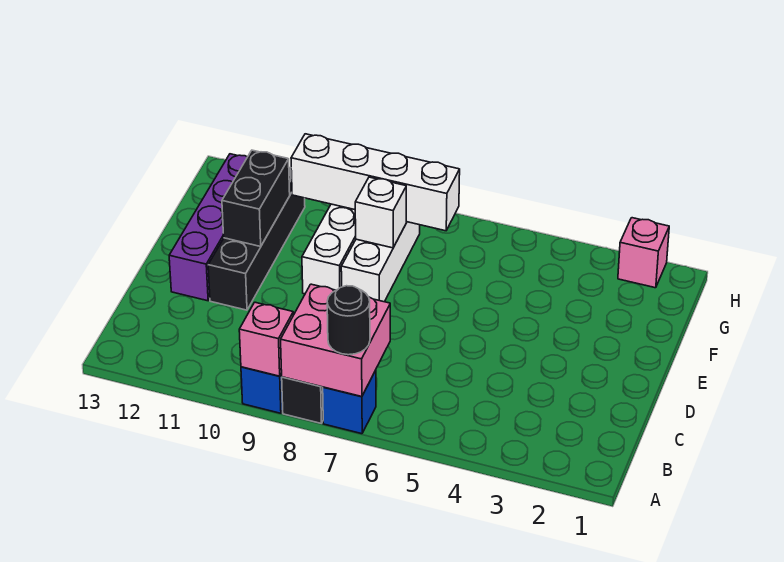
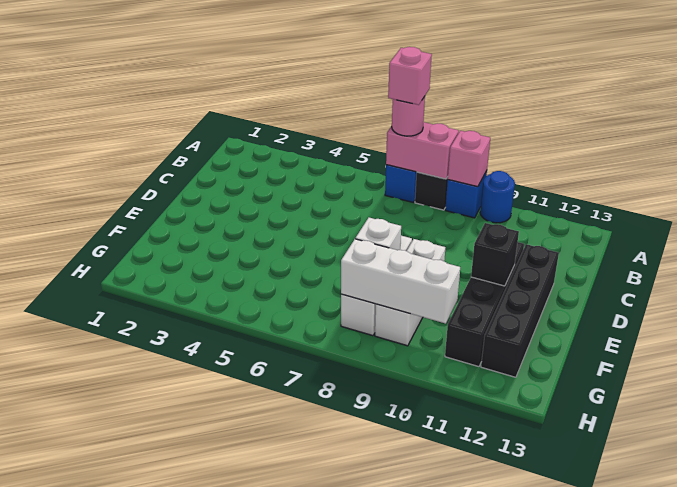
pink brick A7:B8 level 2 -> pink brick A7:A8 level 2
black round brick A7 level 3 -> pink round brick A7 level 3
none -> blue round brick A10 level 1
purple brick D12:G12 level 1 -> black brick D12:G12 level 1
black brick E11:F11 level 2 -> black brick E11 level 2
white brick G7:G10 level 2 -> white brick G8:G10 level 2
pink brick H2 level 1 -> pink brick A7 level 4

